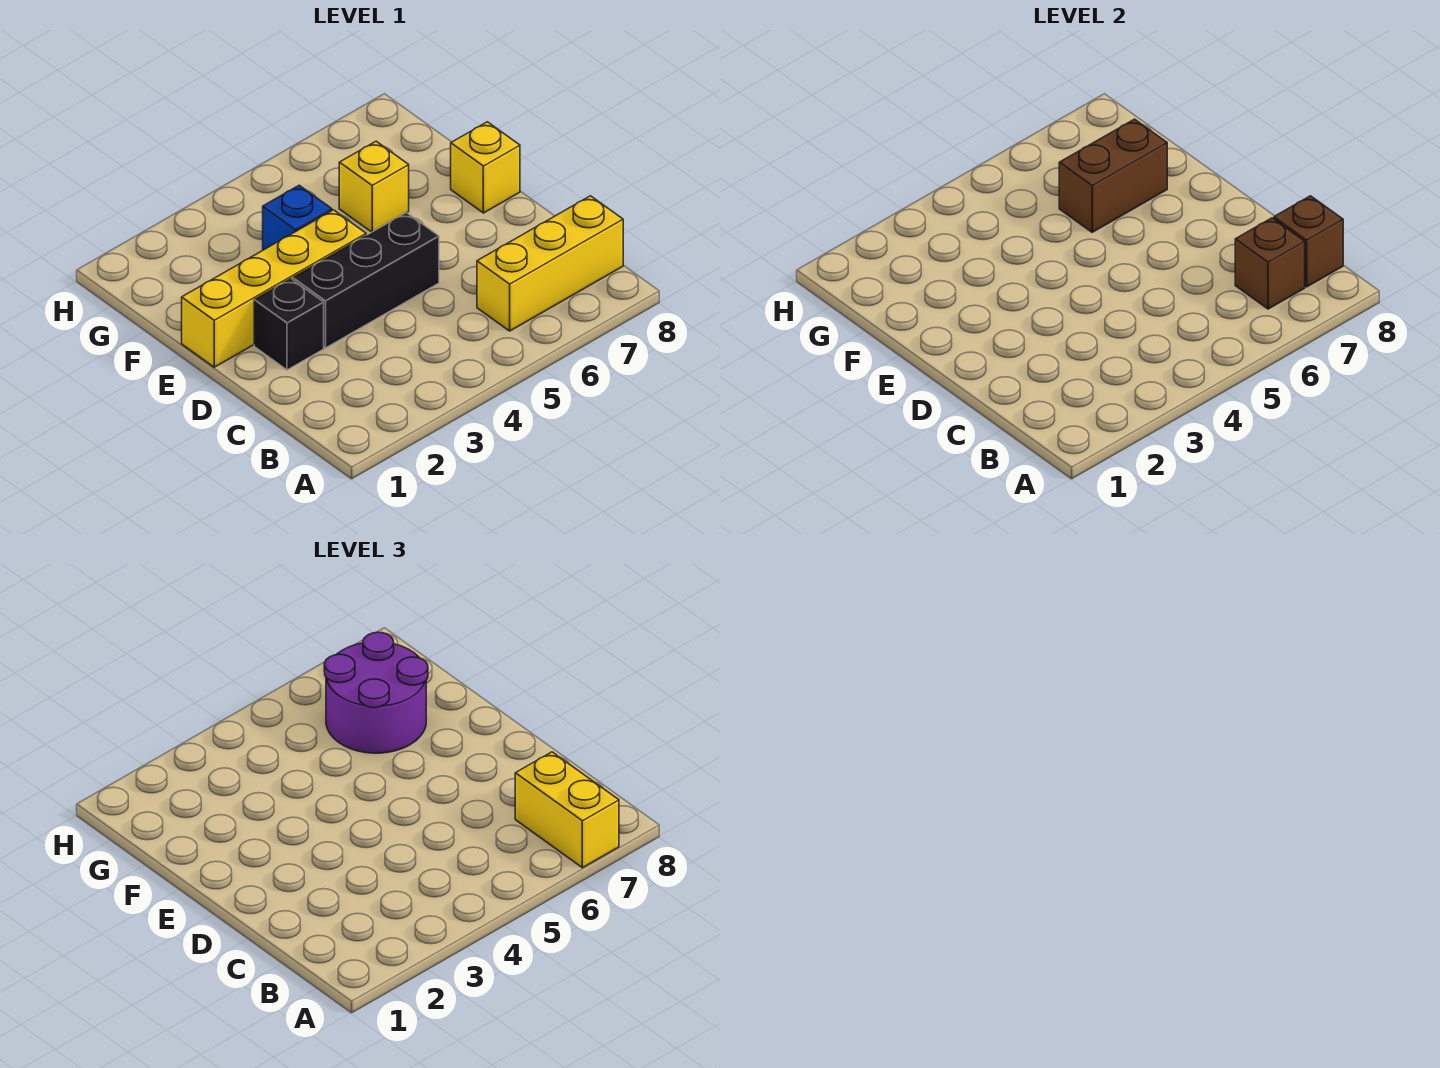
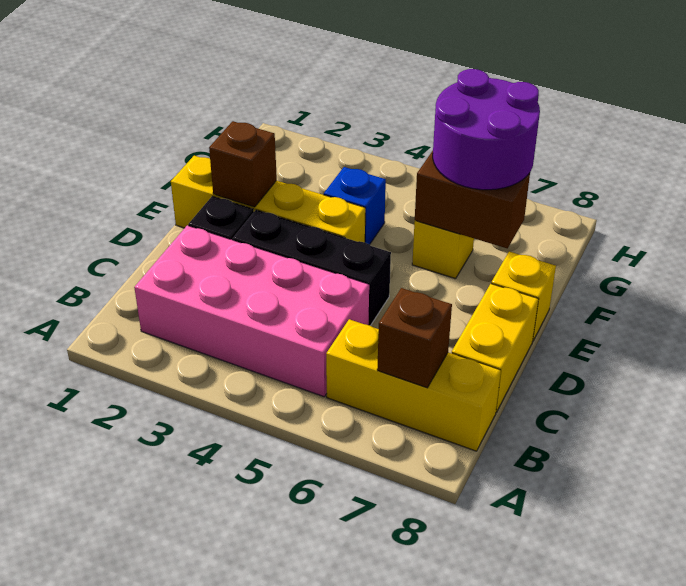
yellow brick A7:B7 level 3 -> yellow brick C8:D8 level 1
none -> pink brick B2:C5 level 1
brown brick B8 level 2 -> brown brick E2 level 2

